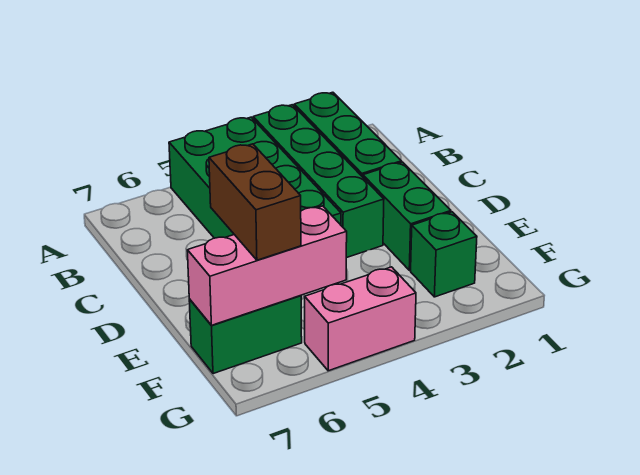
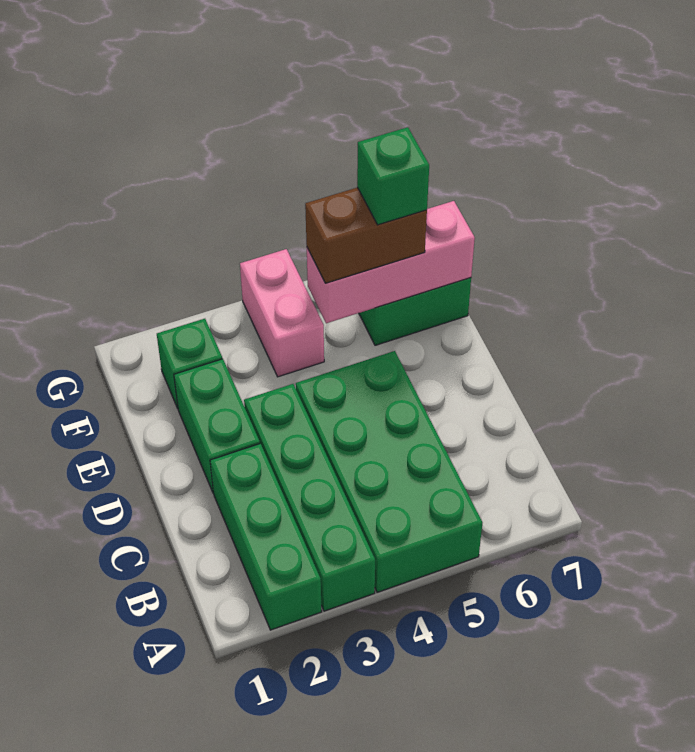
brown brick E6:F6 level 3 -> brown brick F5:F6 level 3
none -> green brick F6 level 4
pink brick G4:G5 level 1 -> pink brick F4:G4 level 1

